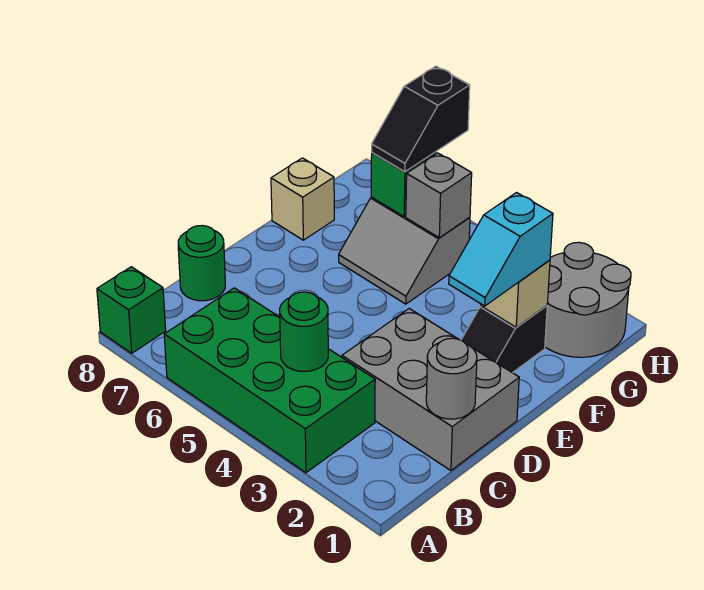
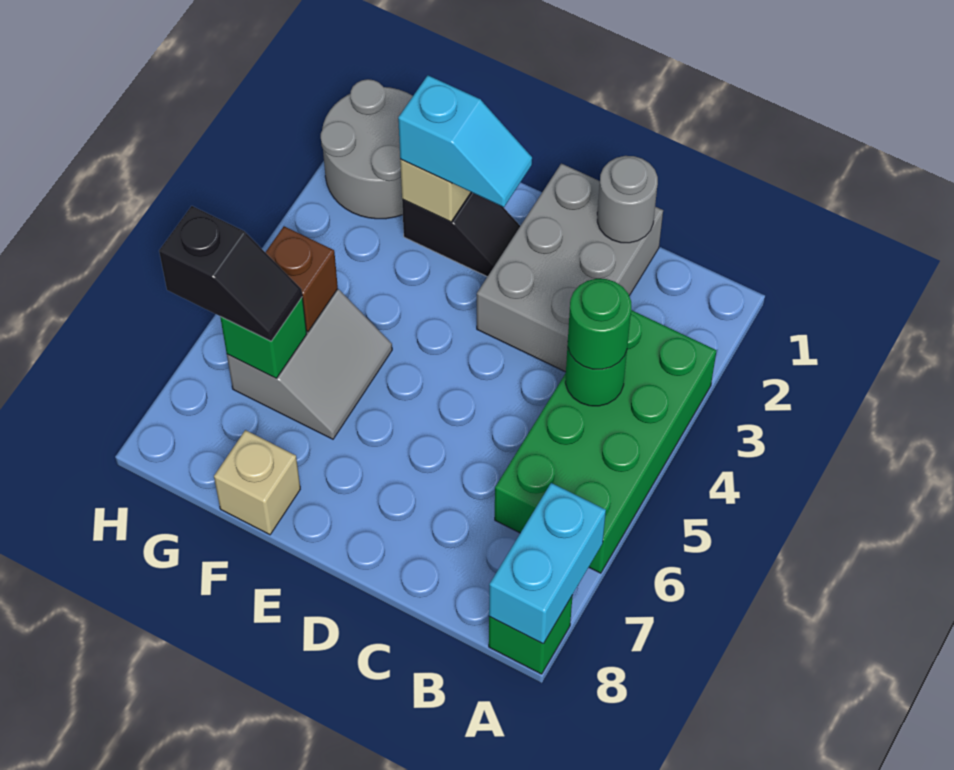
none -> cyan brick A7:A8 level 2
green round brick C8 level 1 -> green round brick B4 level 3
grey brick G5 level 2 -> brown brick G5 level 2

